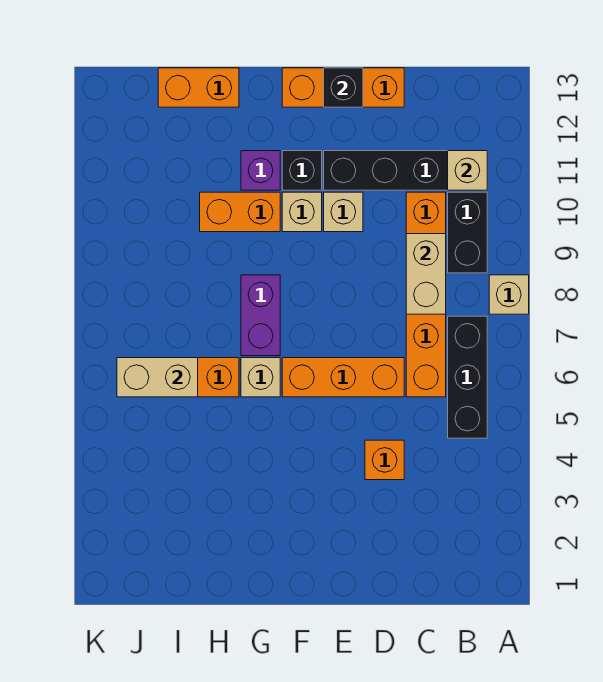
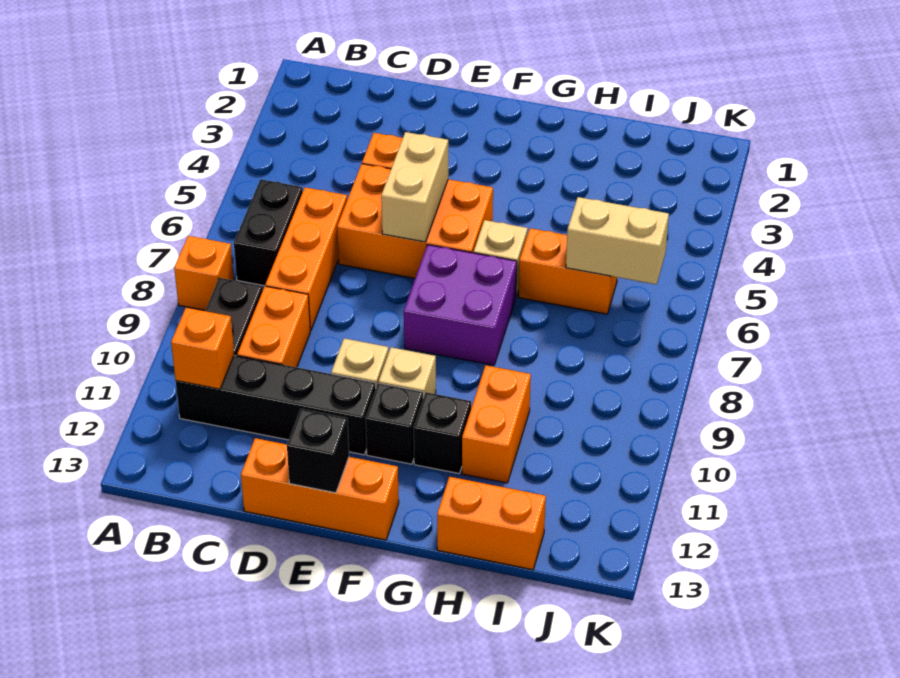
tan brick A8 level 1 -> orange brick A8 level 1
black brick B5:B7 level 1 -> black brick B6:B7 level 1
tan brick B11 level 2 -> orange brick B11 level 2
tan brick C8:C9 level 2 -> tan brick E5:E6 level 2
orange brick D6:F6 level 1 -> orange brick D5:F6 level 1
purple brick G7:G8 level 1 -> purple brick F7:G8 level 1
orange brick G10:H10 level 1 -> orange brick H10:H11 level 1
purple brick G11 level 1 -> black brick G11 level 1

